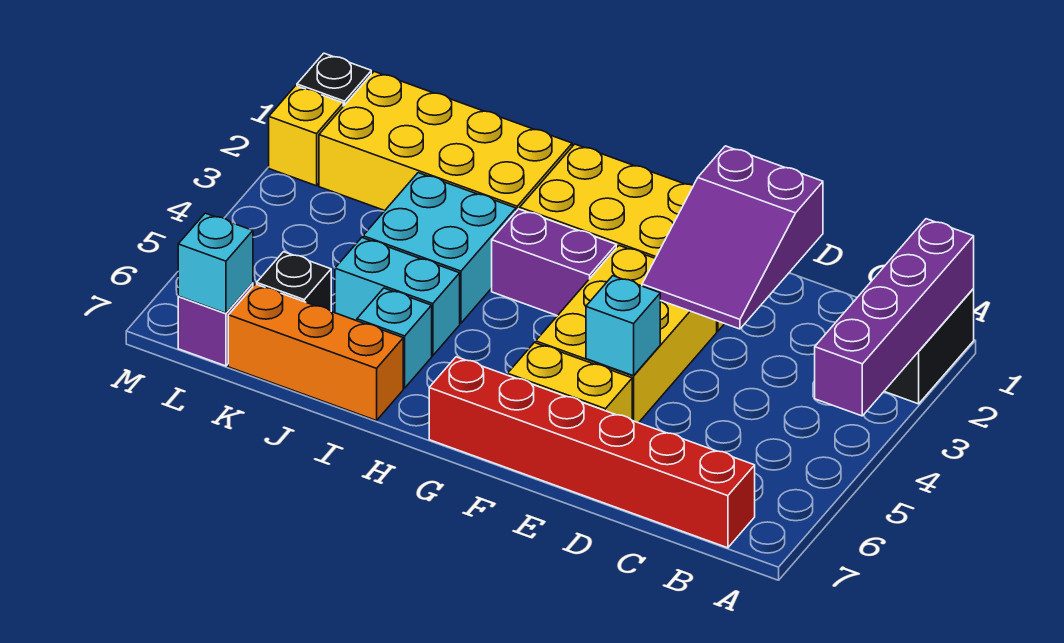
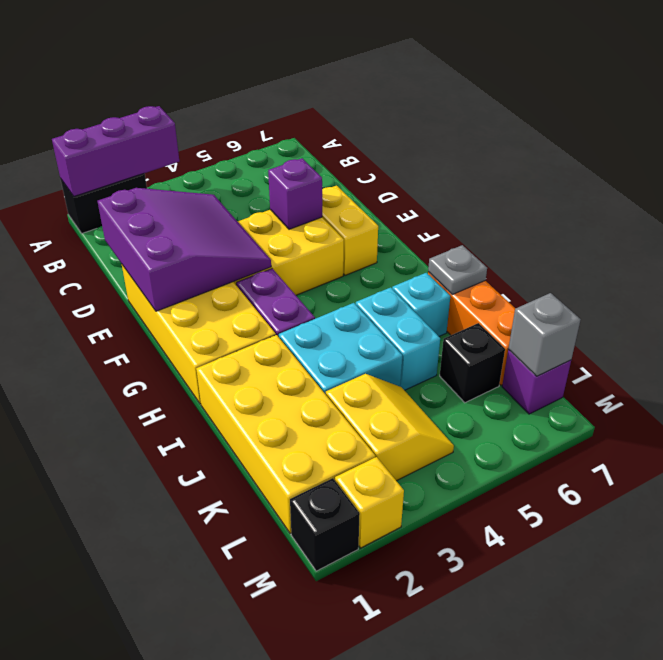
purple brick A1:A4 level 2 -> purple brick A1:A3 level 2
red brick B7:G7 level 1 -> none
purple slope D1:E3 level 2 top 1 -> purple slope D1:F3 level 2 top 1
cyan brick E5 level 2 -> purple brick E5 level 2
none -> grey plate I7 level 2
none -> yellow slope K3:L4 level 1 top 3
cyan brick L7 level 2 -> grey brick L7 level 2

